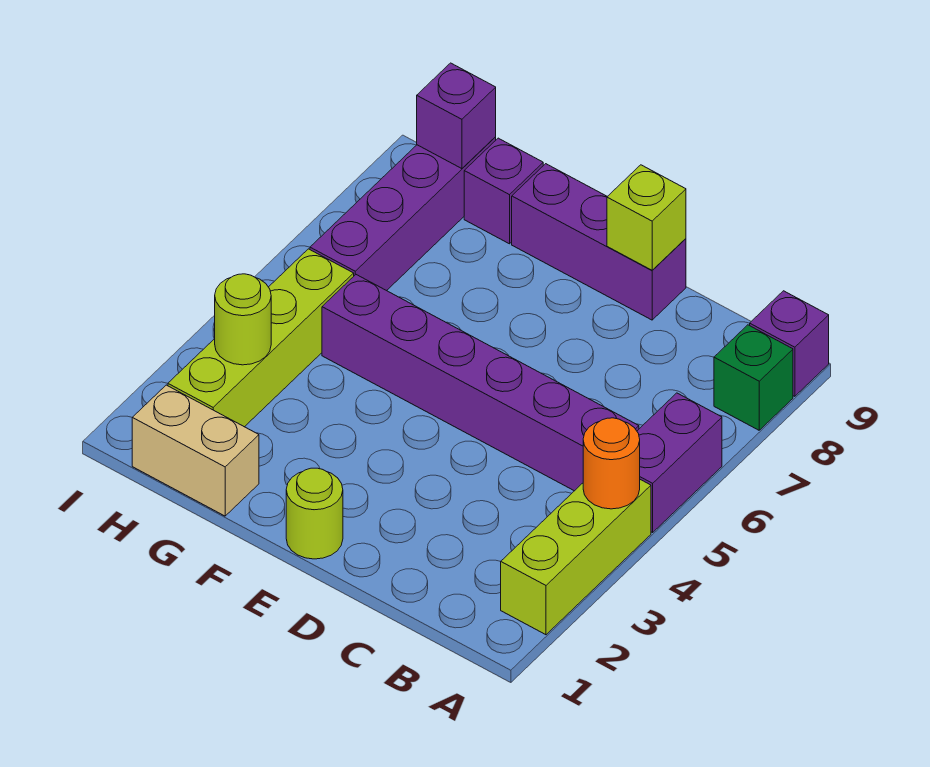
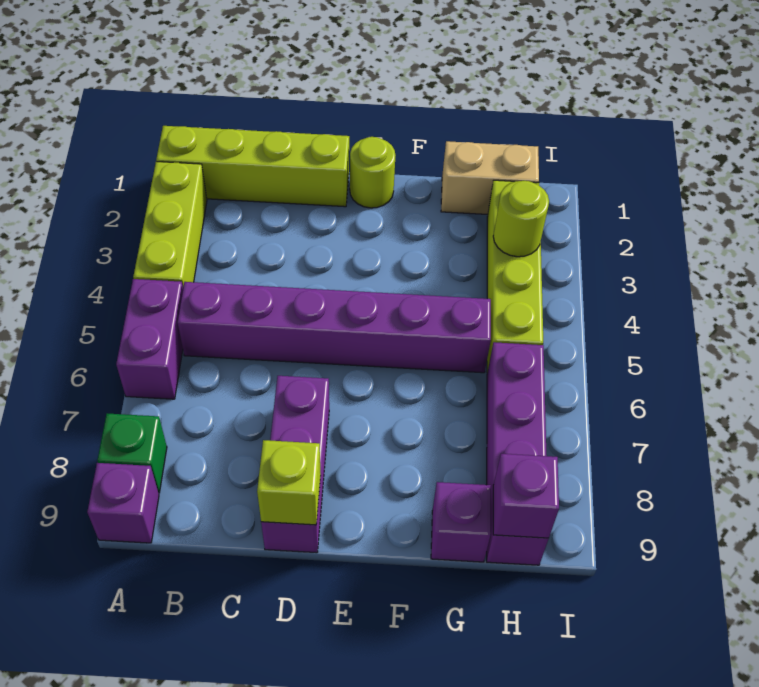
none -> lime brick A1:D1 level 1
orange round brick A4 level 2 -> none
purple brick D9:F9 level 1 -> purple brick D7:D9 level 1

